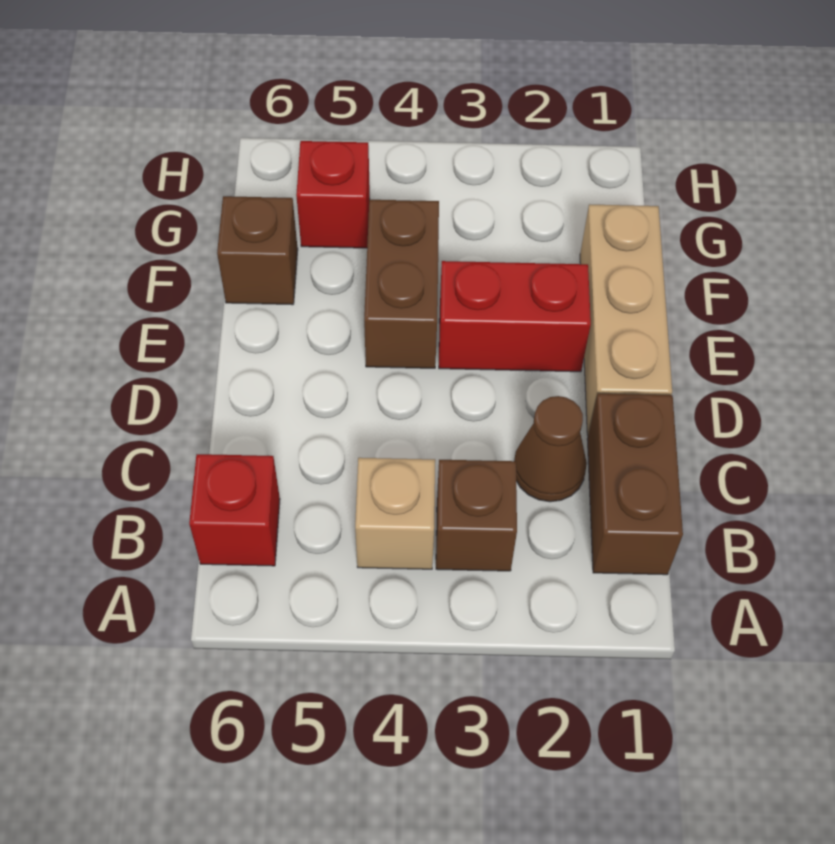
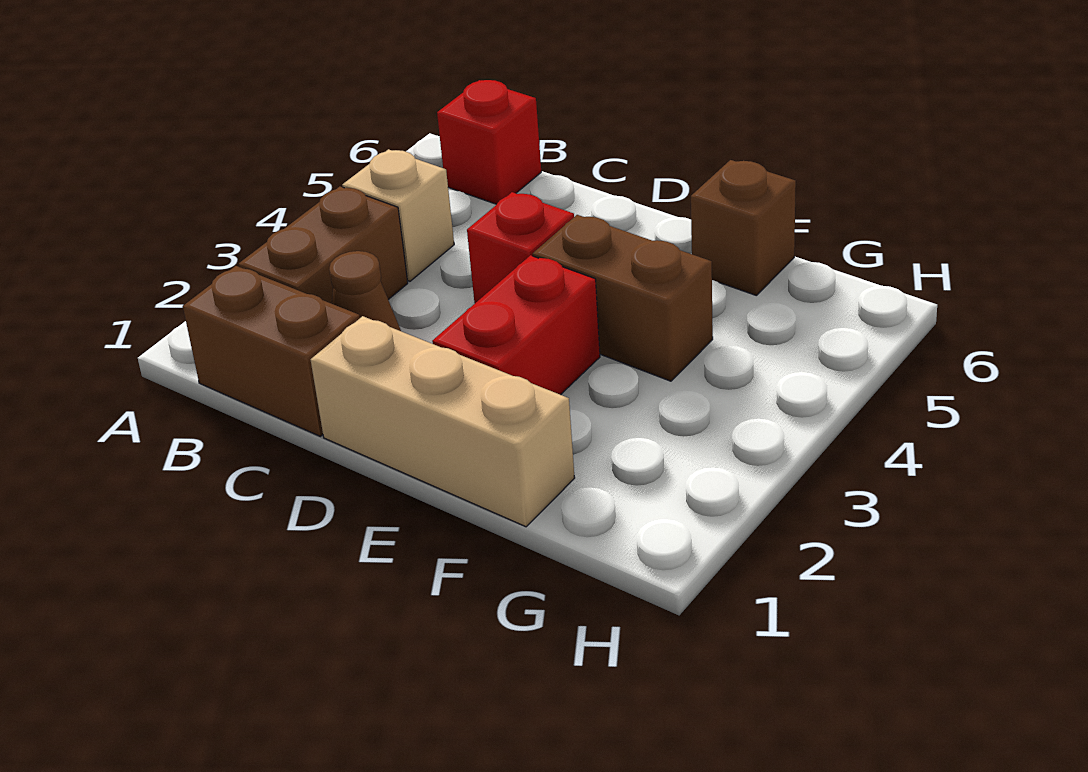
brown brick B3 level 1 -> brown brick B2:B3 level 1
red brick G5 level 1 -> red brick D4 level 1

